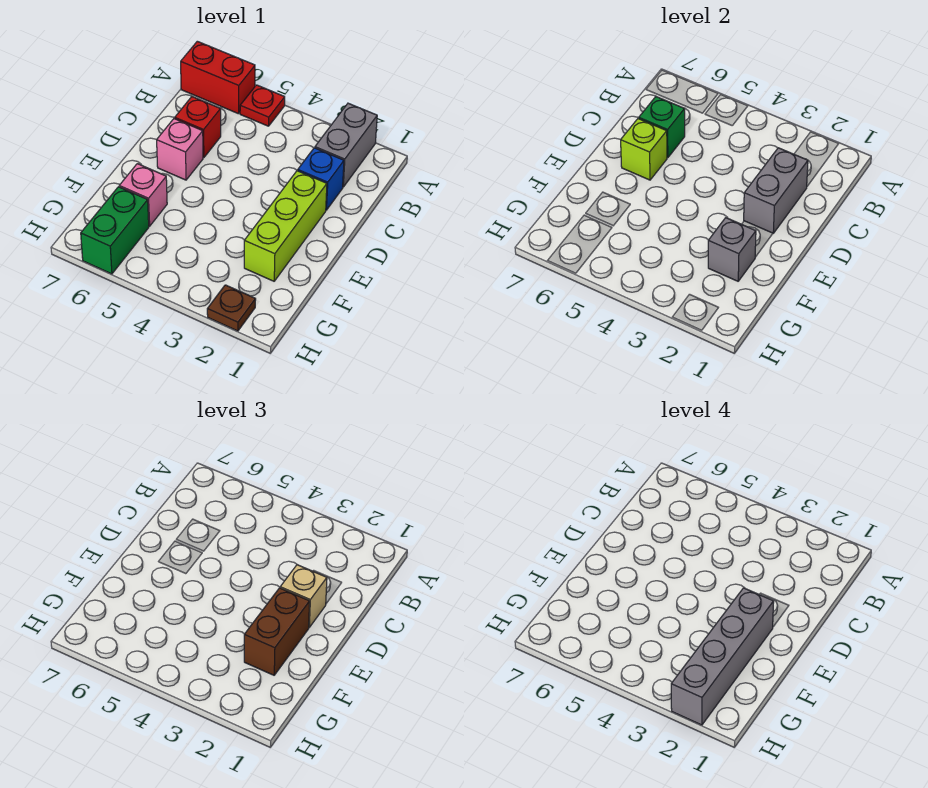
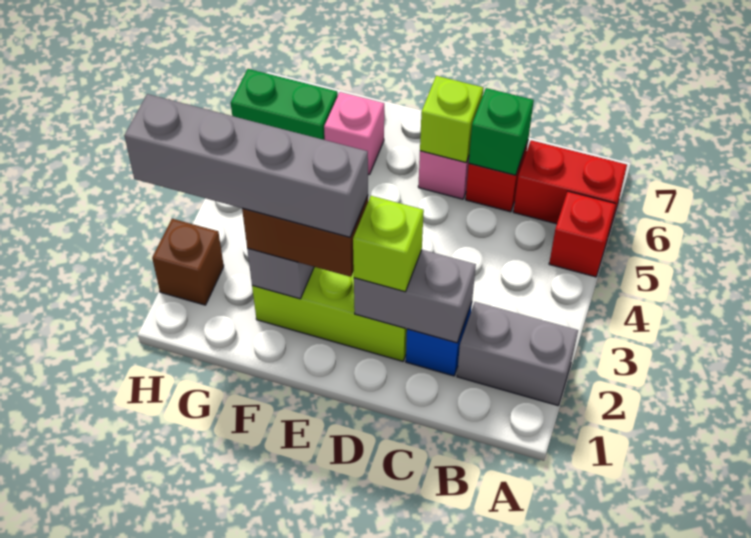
red plate A5 level 1 -> red brick A5 level 1
red brick A6:A7 level 1 -> red brick A6:B6 level 1
tan brick D2 level 3 -> lime brick D2 level 3
brown plate H2 level 1 -> brown brick H2 level 1

